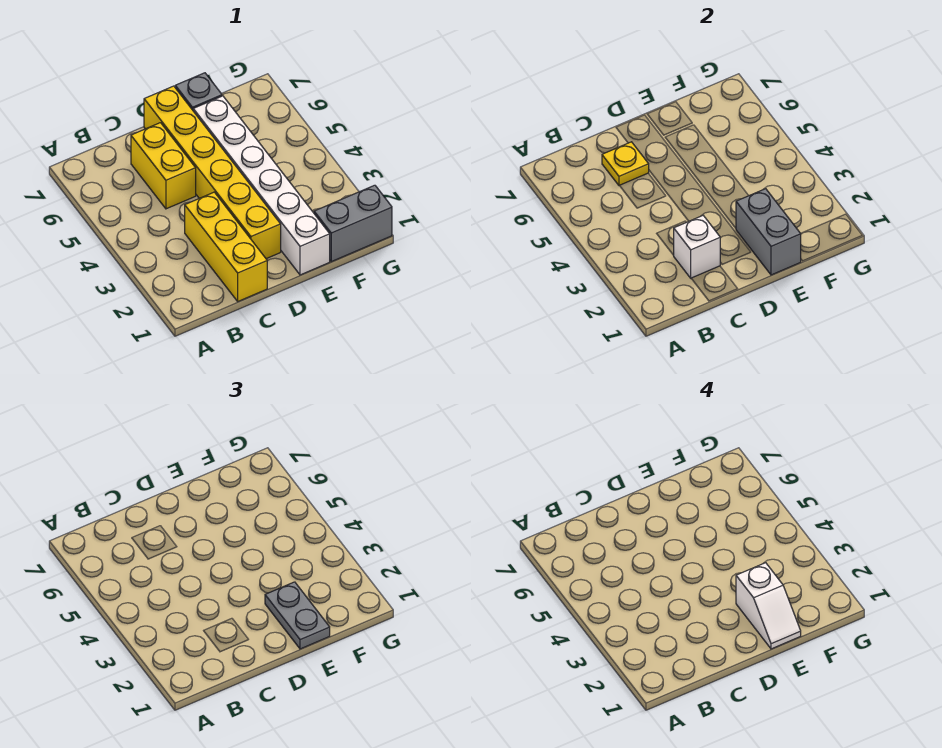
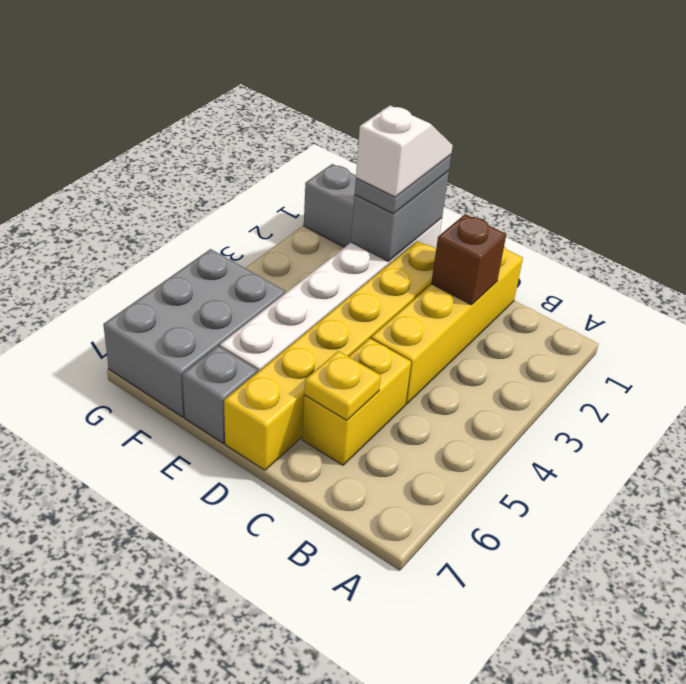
yellow brick C1:C3 level 1 -> yellow brick C1:C4 level 1
white brick C2 level 2 -> brown brick C2 level 2
none -> grey brick F5:G7 level 1

